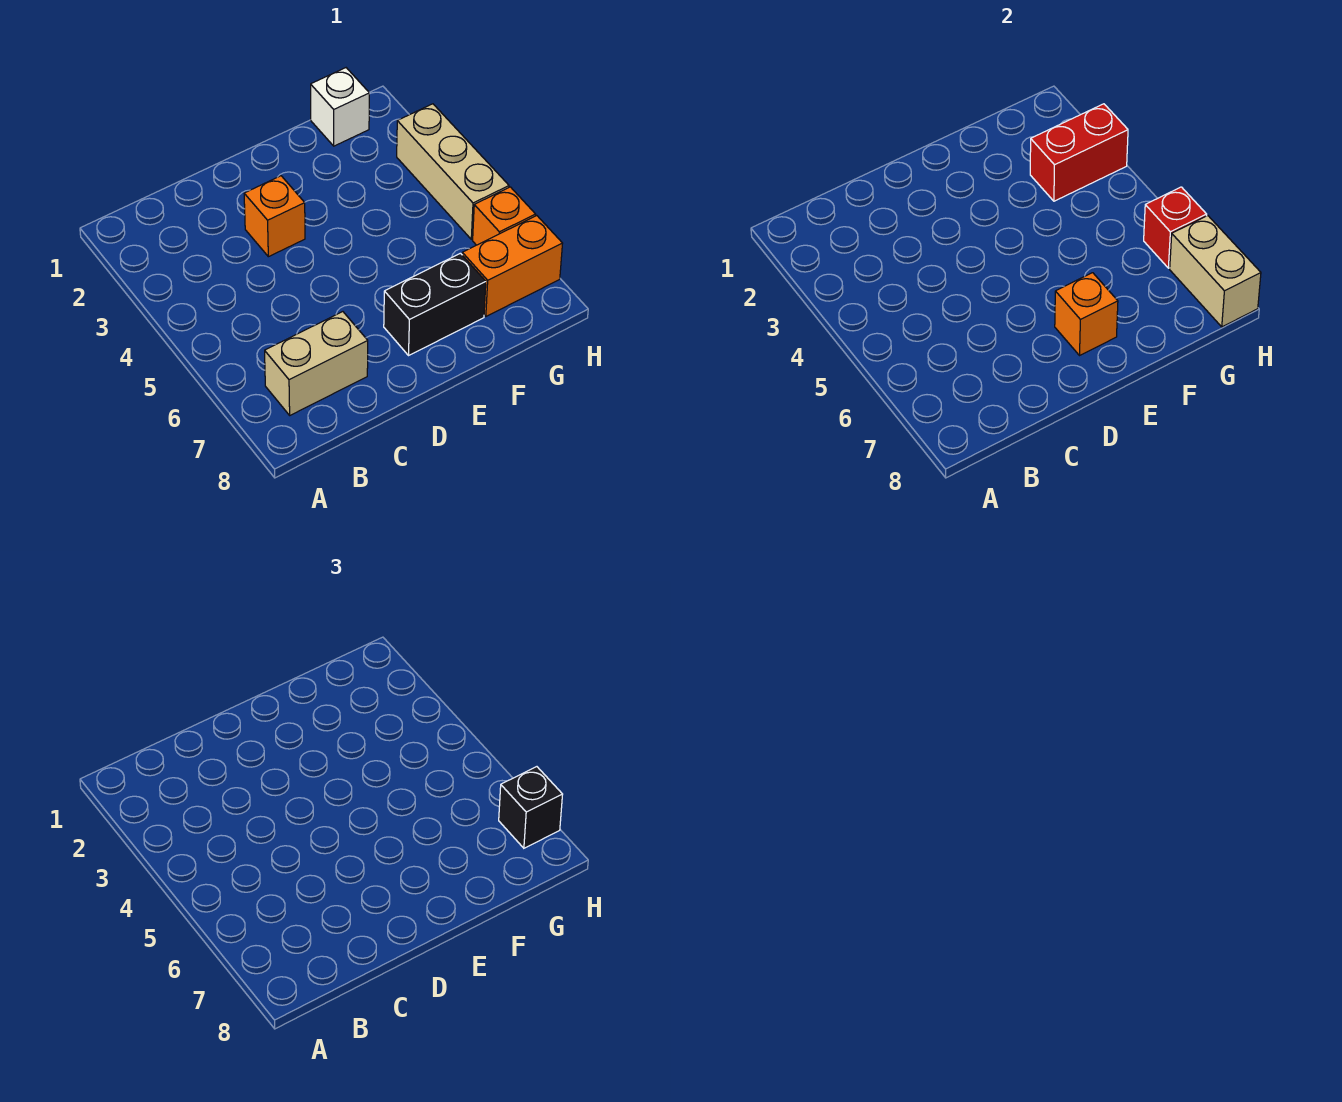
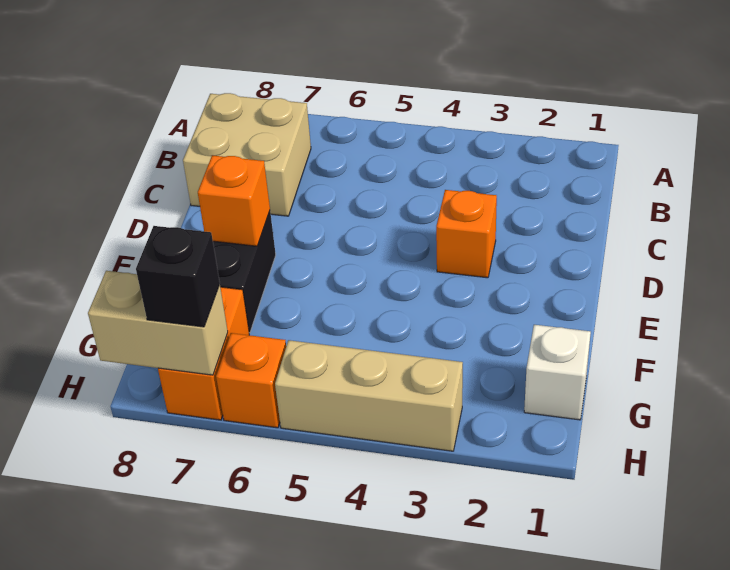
tan brick B7:C7 level 1 -> tan brick B7:C8 level 1
red brick G3:H3 level 2 -> none
red brick H6 level 2 -> none

